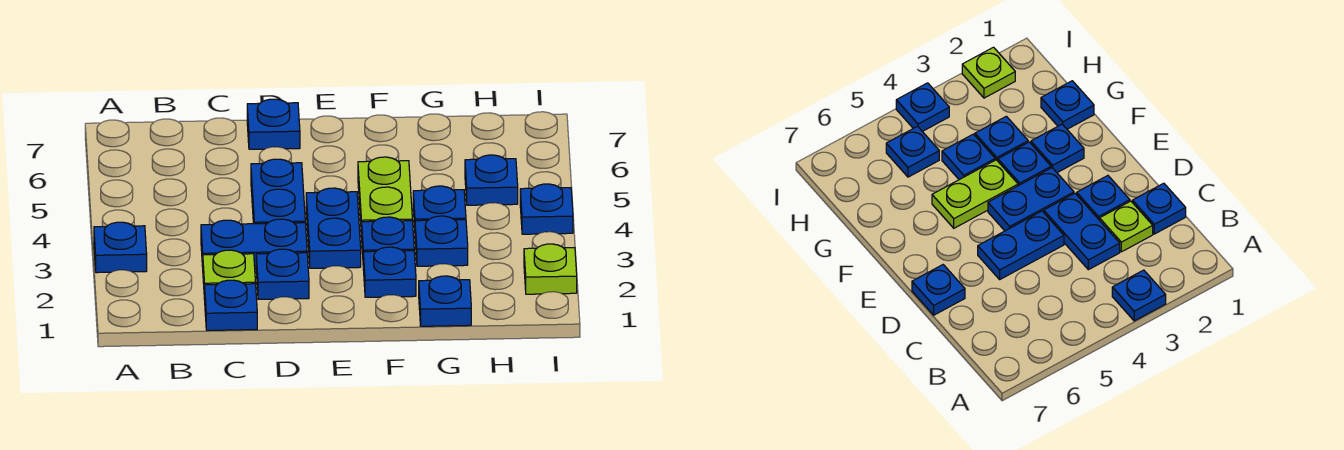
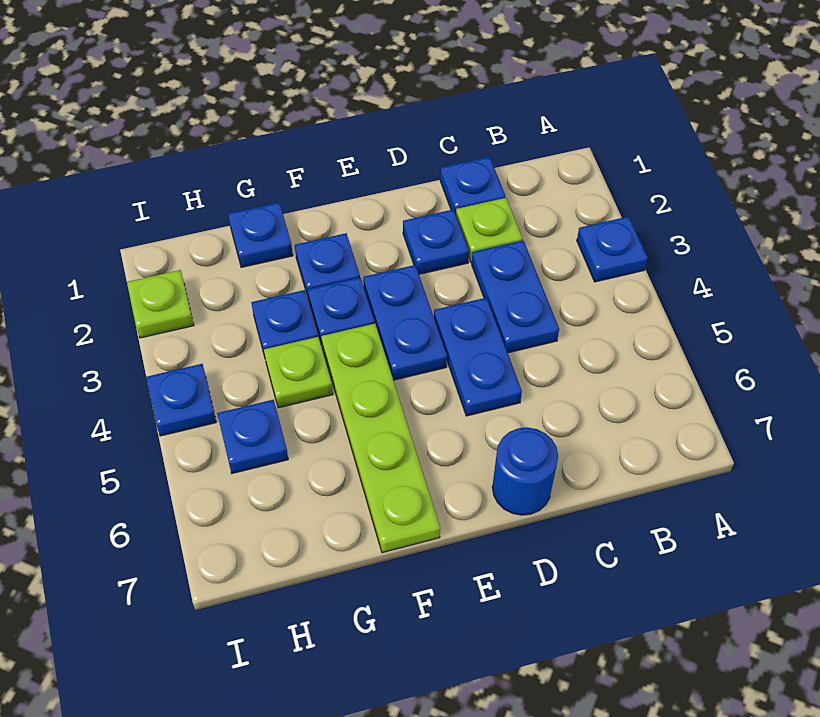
blue plate C3:D3 level 1 -> blue plate C3:C4 level 1
blue plate D7 level 1 -> blue round brick D7 level 1
lime plate F4:F5 level 1 -> lime plate F4:F7 level 1
blue plate G4 level 1 -> lime plate G4 level 1

